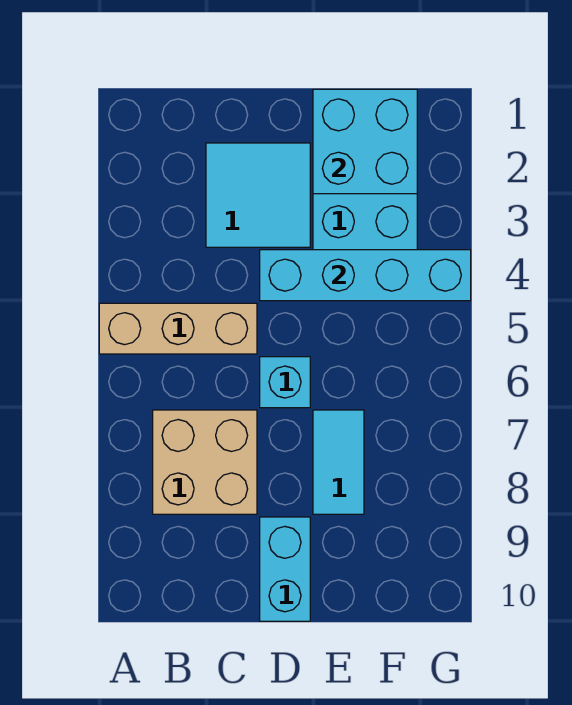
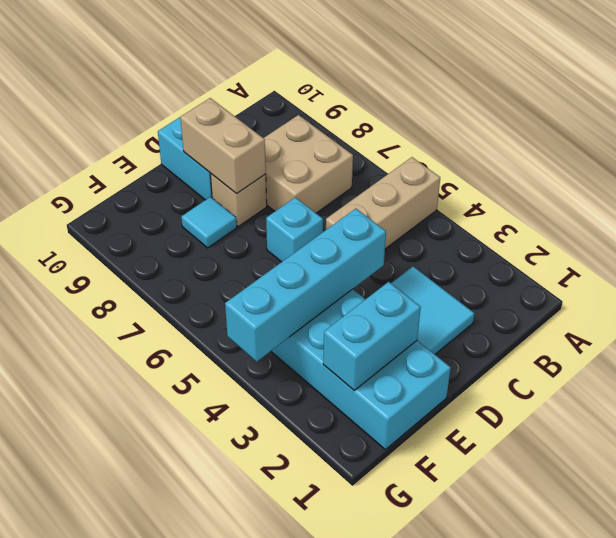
none -> tan brick D8 level 1
none -> tan brick D8:D9 level 2
cyan brick E1:F2 level 2 -> cyan brick E2:F2 level 2
cyan tile E7:E8 level 1 -> cyan tile E8 level 1

